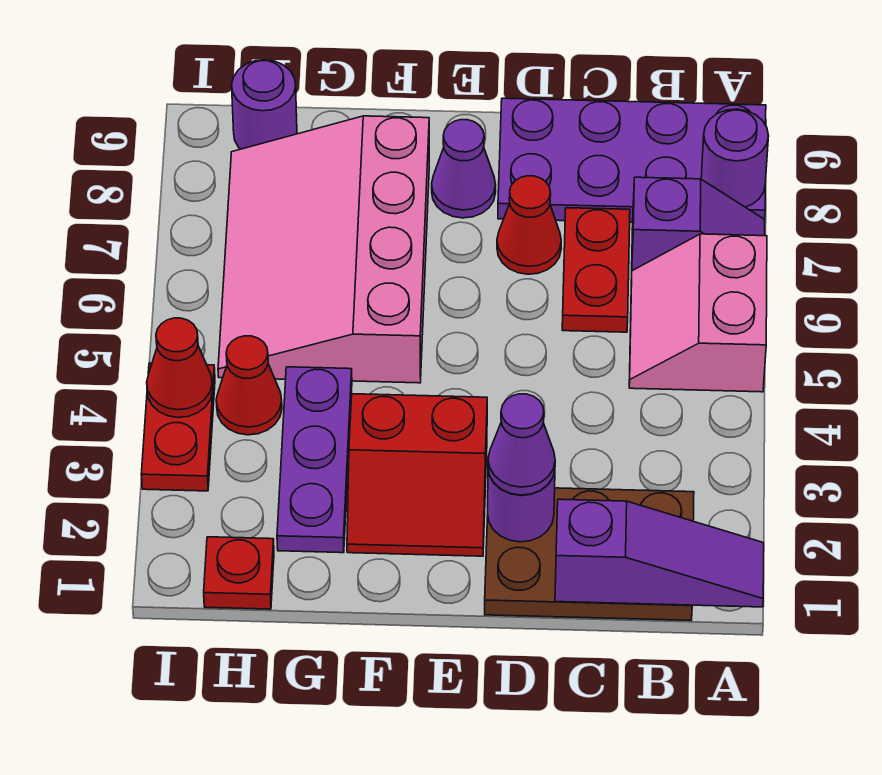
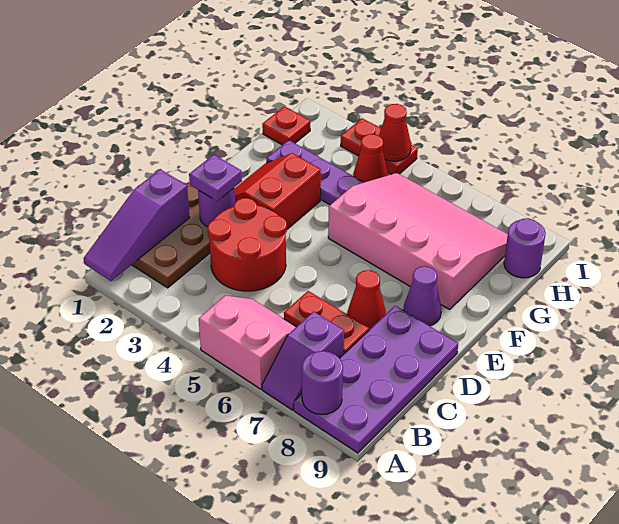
none -> red round brick C3:D4 level 1
purple cone D2 level 3 -> purple plate D2 level 3

